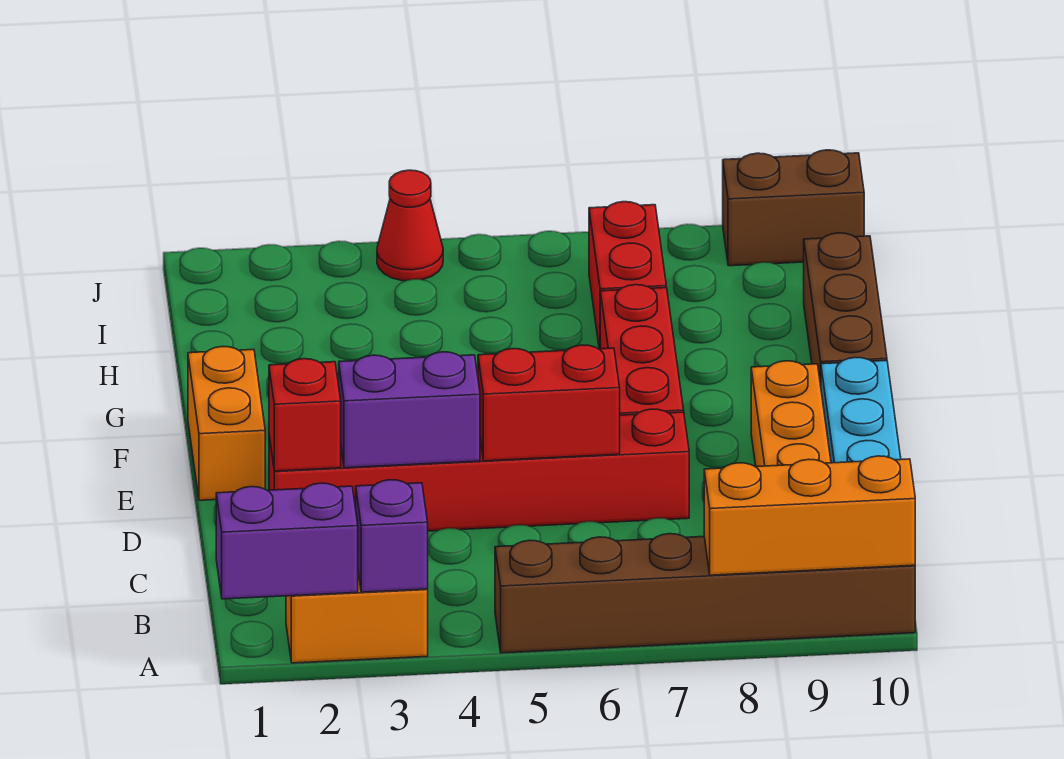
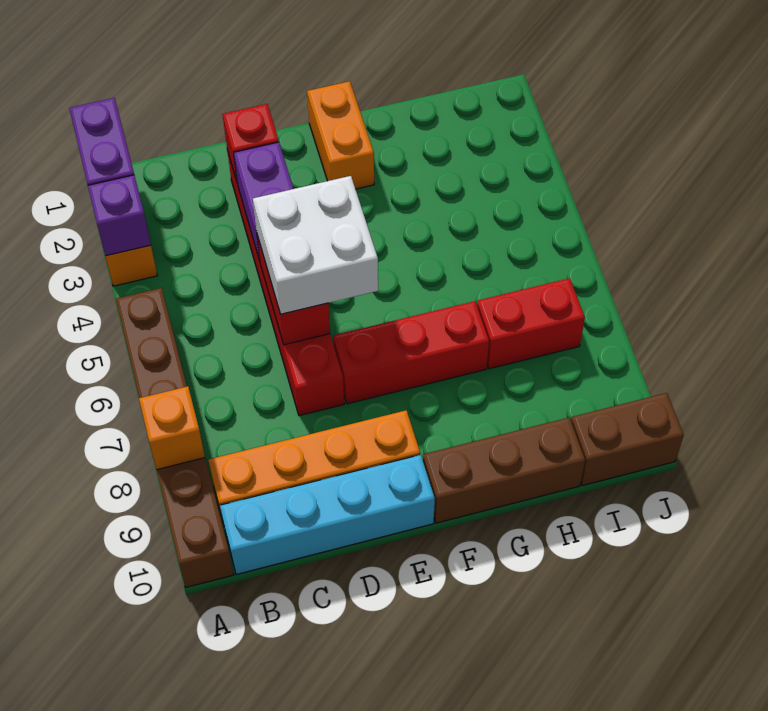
orange brick A8:A10 level 2 -> orange brick A8 level 2
none -> white brick D5:E6 level 3
orange brick E1:F1 level 1 -> orange brick F1:F2 level 1
red cone J4 level 1 -> none
brown brick J9:J10 level 1 -> brown brick I10:J10 level 1

